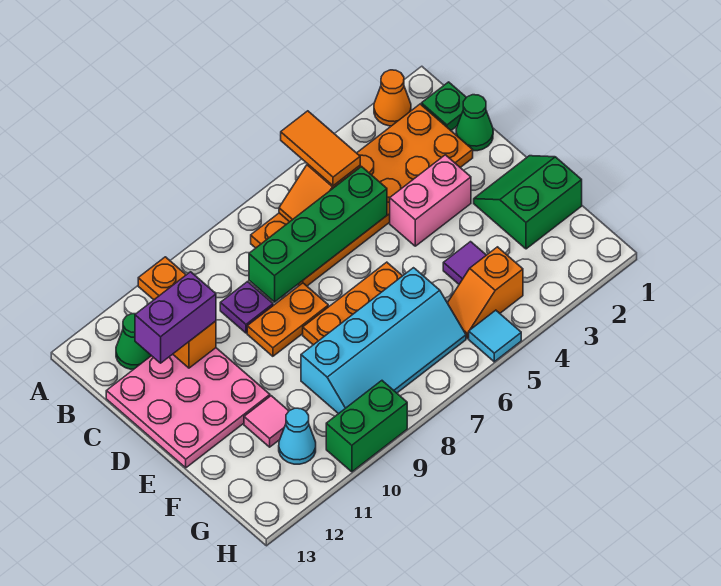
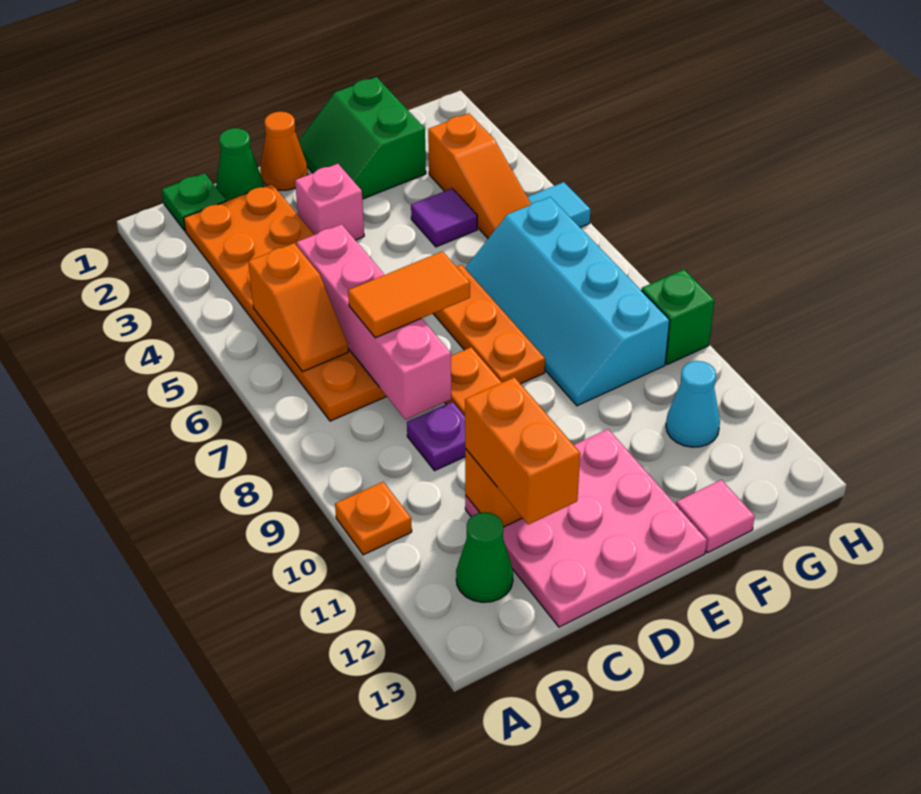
orange cone A2 level 1 -> orange cone D1 level 1
orange tile A5:B5 level 3 -> orange tile C7:D7 level 3
green brick C5:C8 level 2 -> pink brick C5:C8 level 2
purple brick C11:C12 level 3 -> orange brick C11:C12 level 3
pink brick D3:D4 level 1 -> pink brick D3 level 1
cyan slope F6:G9 level 1 top F -> cyan slope F6:G9 level 1 top G
pink tile F11 level 1 -> pink tile F13 level 1
orange slope G4:G5 level 1 top 4 -> orange slope G3:G5 level 1 top 3
green brick H9:H10 level 1 -> green brick H9 level 1

